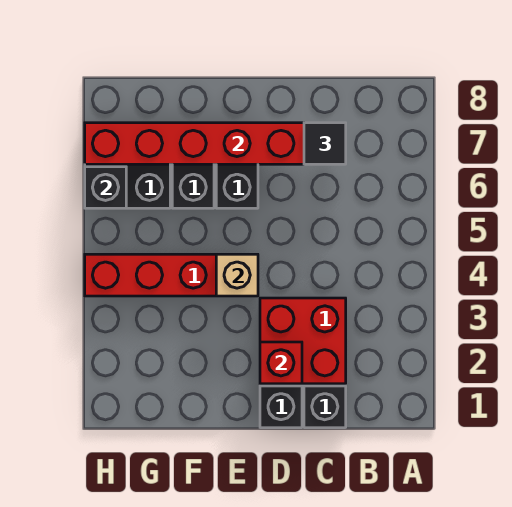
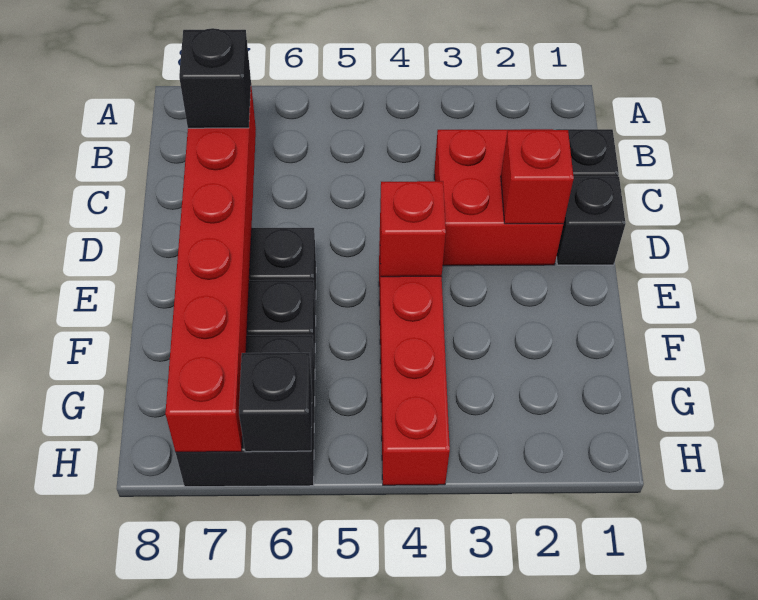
black tile C7 level 3 -> black brick C7 level 3
tan brick E4 level 2 -> red brick E4 level 2

